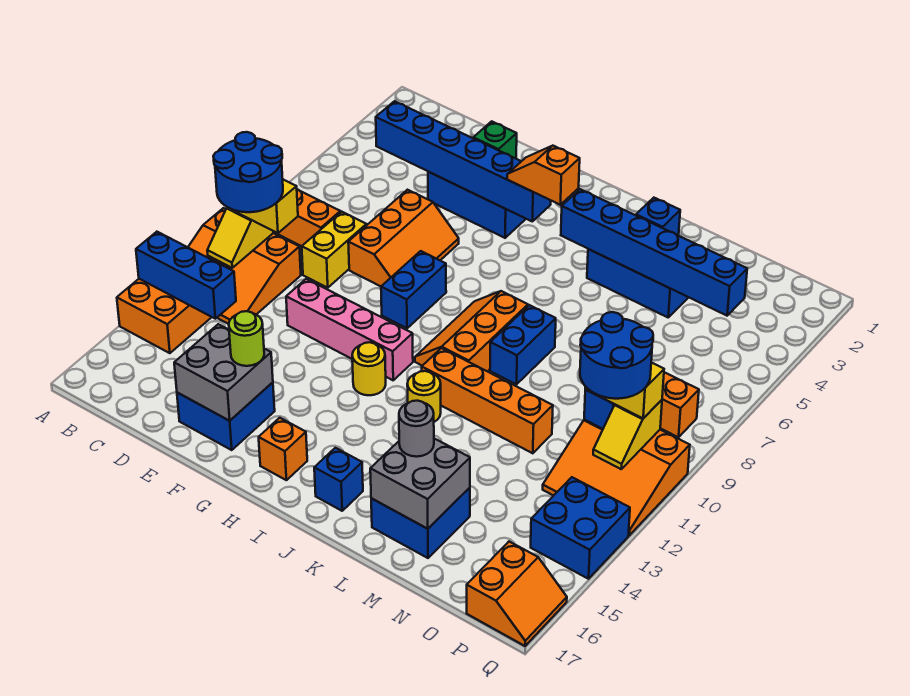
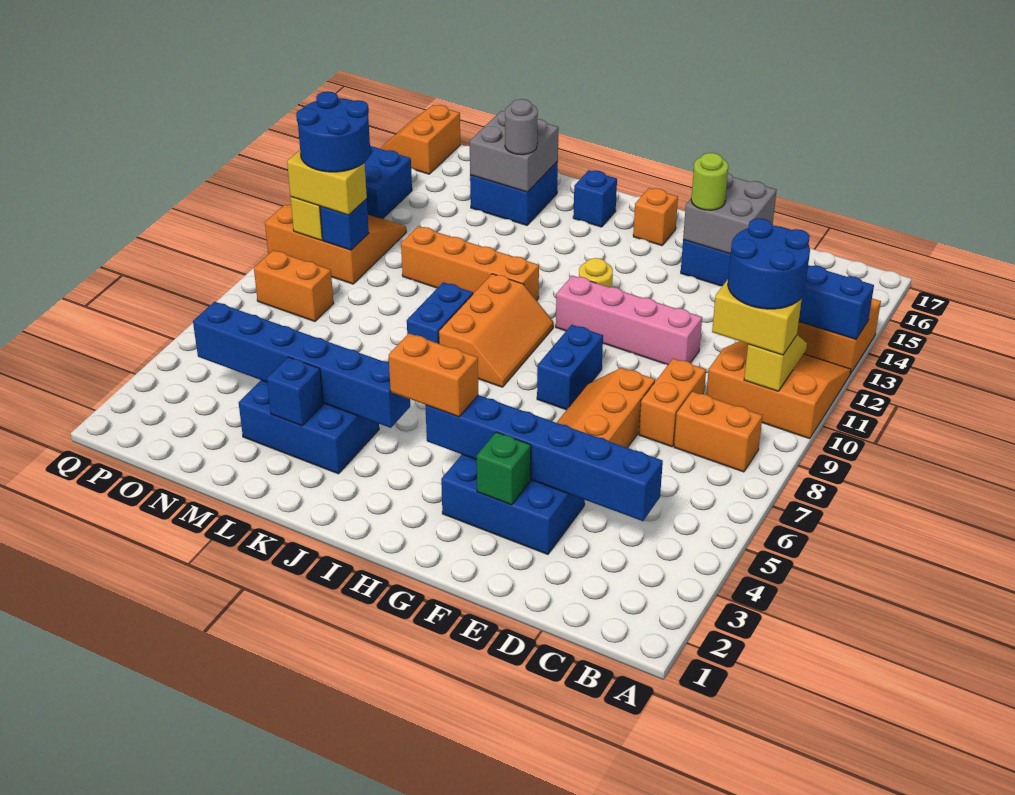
yellow brick D8:D9 level 1 -> orange brick D8:D9 level 1
orange slope H4:I4 level 3 top I -> orange brick H4:I4 level 3
yellow round brick J12 level 1 -> none

